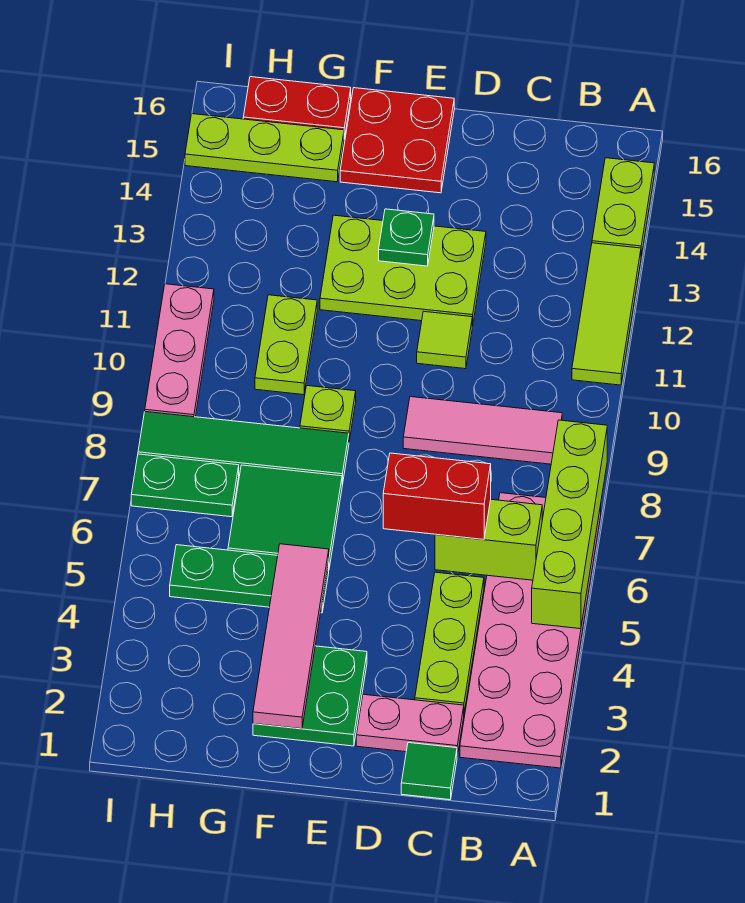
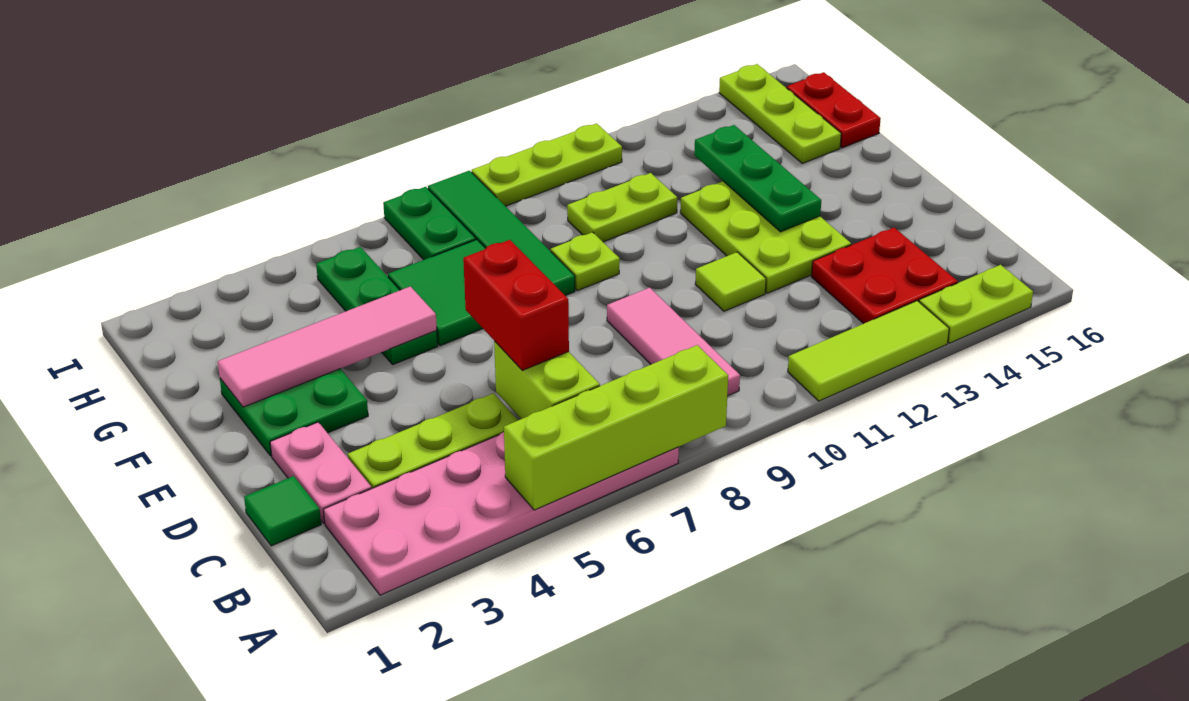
green plate E13 level 2 -> green plate E13:G13 level 2
red plate E15:F16 level 1 -> red plate B13:C14 level 1
pink plate I9:I11 level 1 -> lime plate I9:I11 level 1

